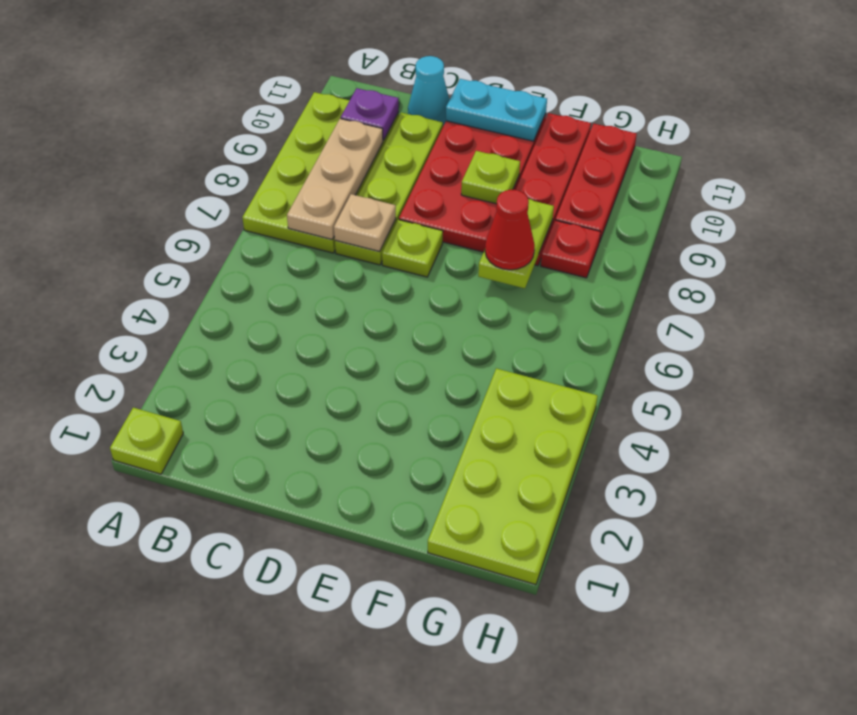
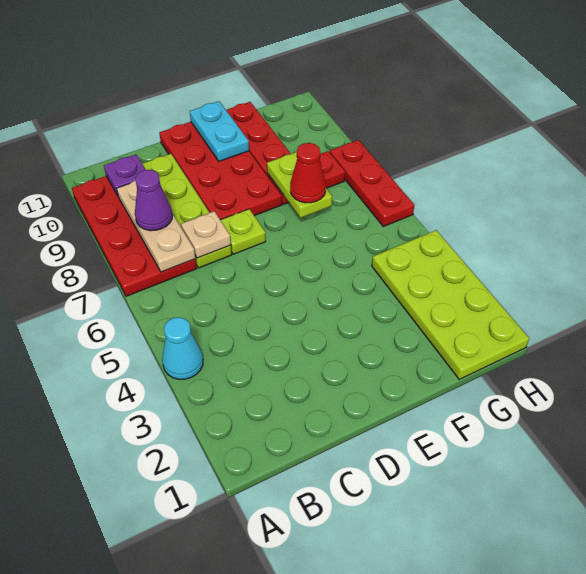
lime plate A1 level 1 -> none
lime plate A7:B10 level 1 -> red plate A7:B10 level 1
none -> purple cone B8 level 3
cyan cone C11 level 1 -> cyan cone A4 level 1
cyan plate D11:E11 level 2 -> cyan plate E10:E11 level 2
lime plate E9 level 2 -> none
red plate G9:G11 level 1 -> red plate H6:H8 level 1

